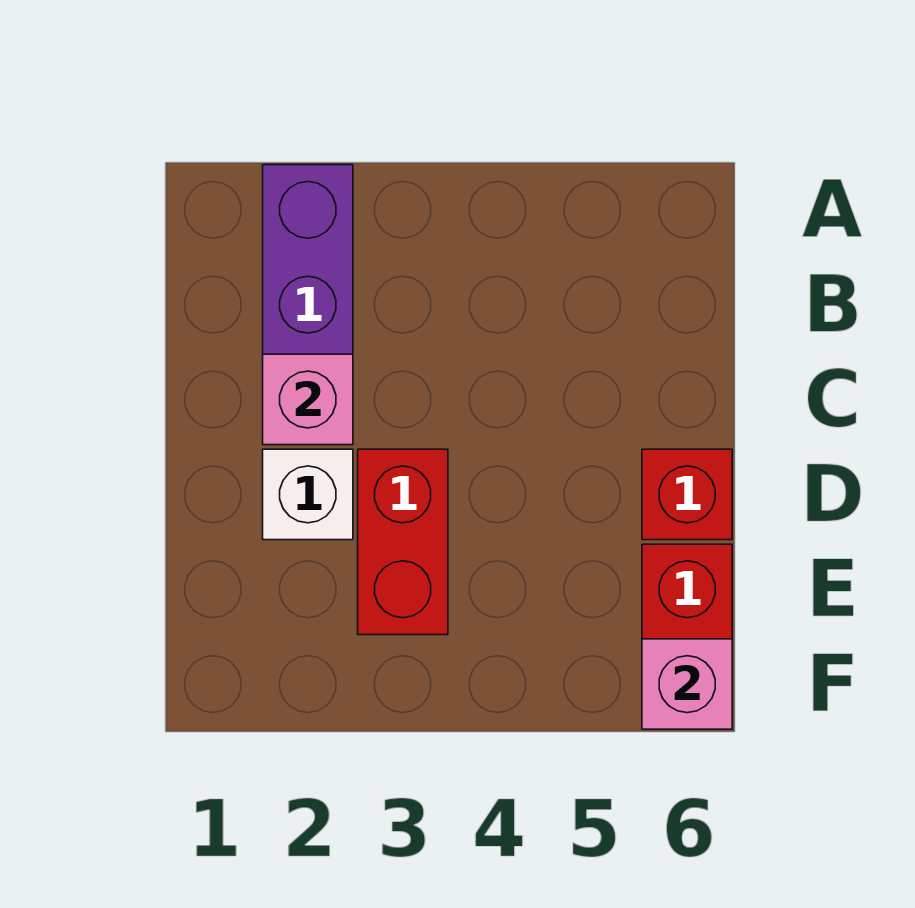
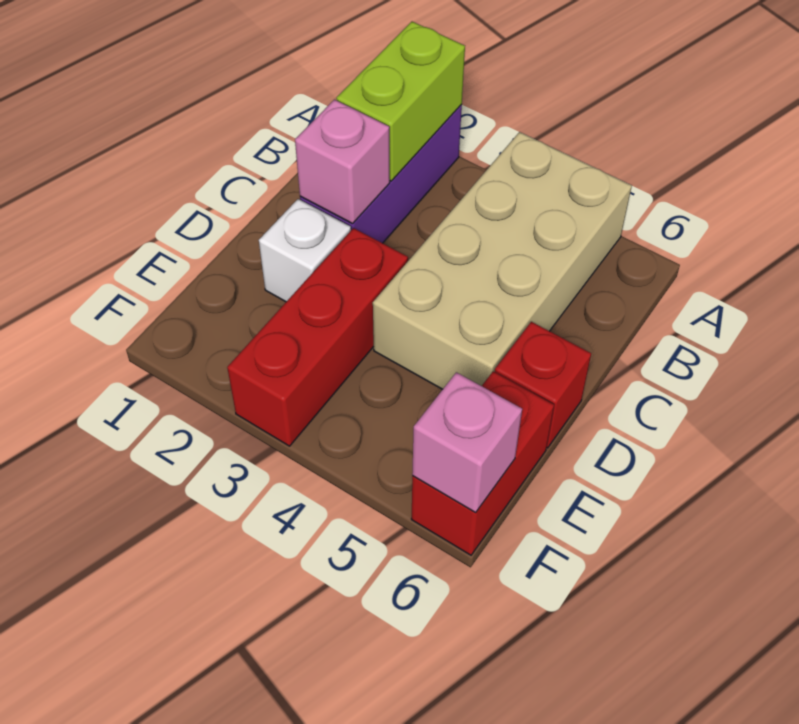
none -> lime brick A2:B2 level 2
none -> tan brick A4:D5 level 1
red brick D3:E3 level 1 -> red brick D3:F3 level 1

